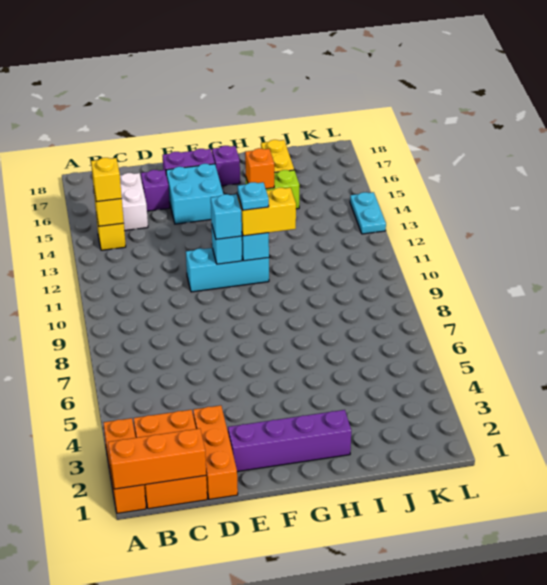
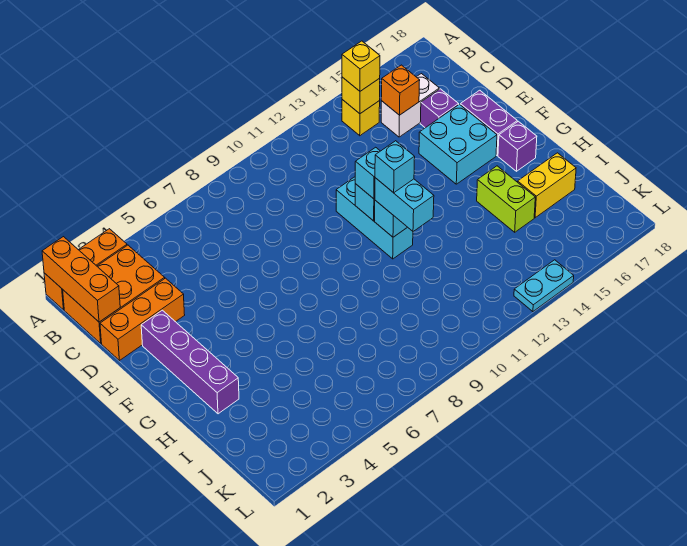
yellow brick G11:H11 level 3 -> cyan brick G11:H11 level 3
cyan plate G11 level 4 -> cyan brick G11 level 4
orange brick H15 level 2 -> orange brick C15 level 2

